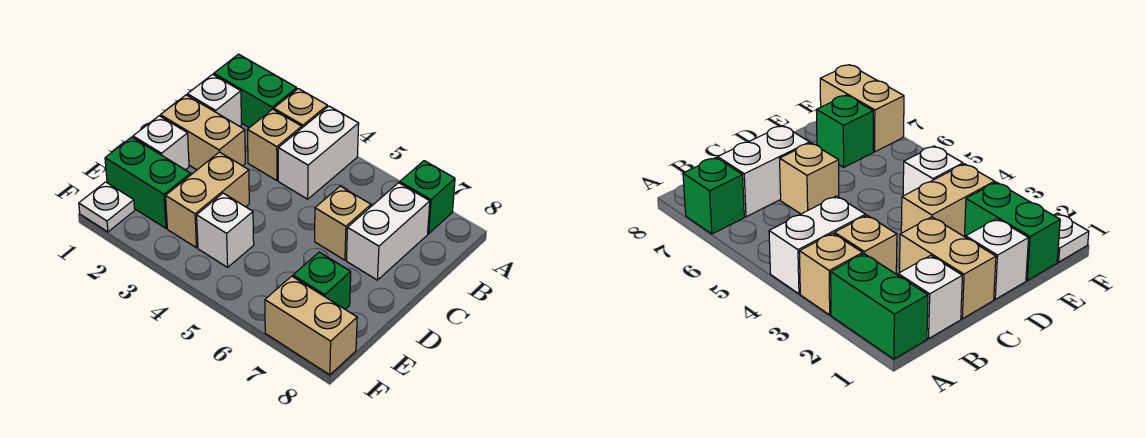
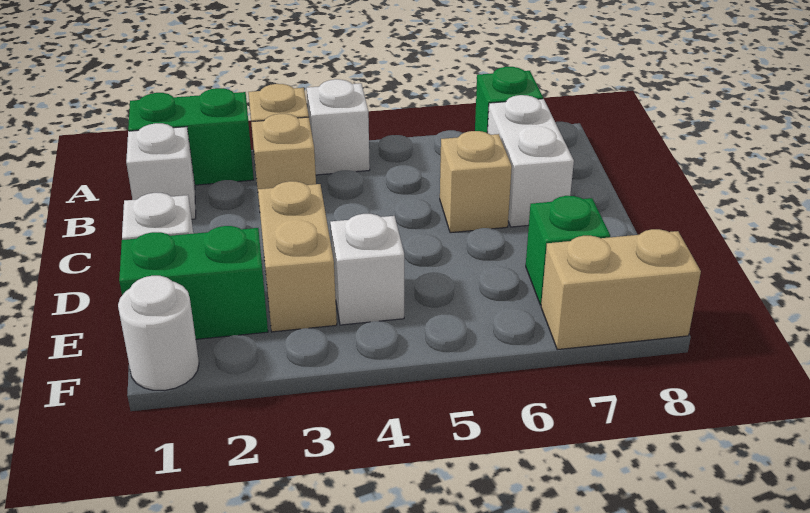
white brick A4:B4 level 1 -> white brick A4 level 1
tan brick C1:C2 level 1 -> none
white plate F1 level 1 -> white round brick F1 level 1

